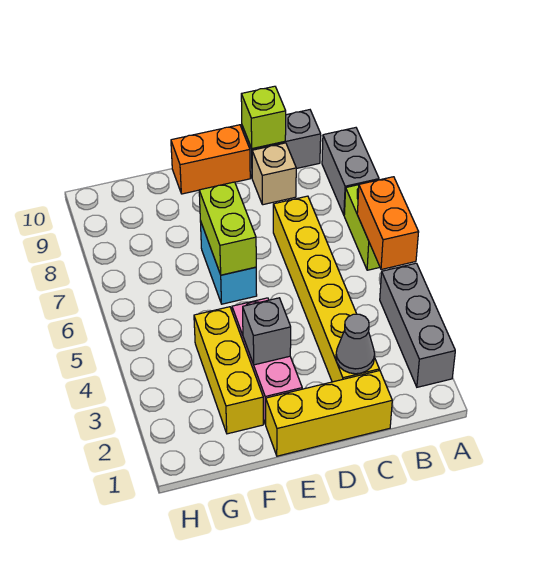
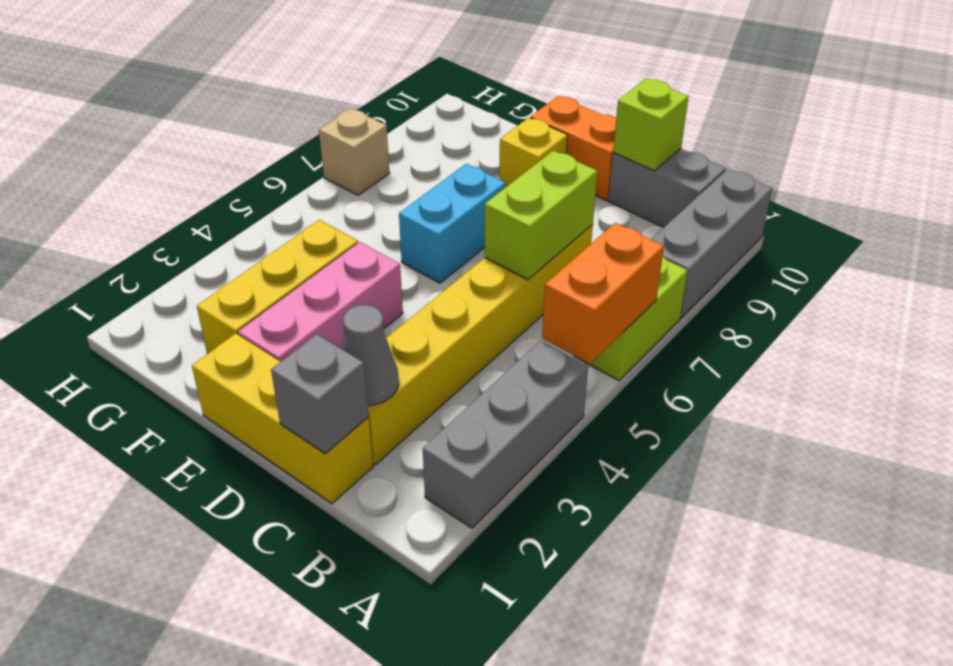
grey brick A8:A9 level 1 -> grey brick A8:A10 level 1
tan brick C9 level 1 -> tan brick H7 level 1
grey brick E3 level 2 -> grey brick C1 level 2
lime brick E6:E7 level 2 -> lime brick C6:C7 level 2
none -> yellow brick E9 level 1

